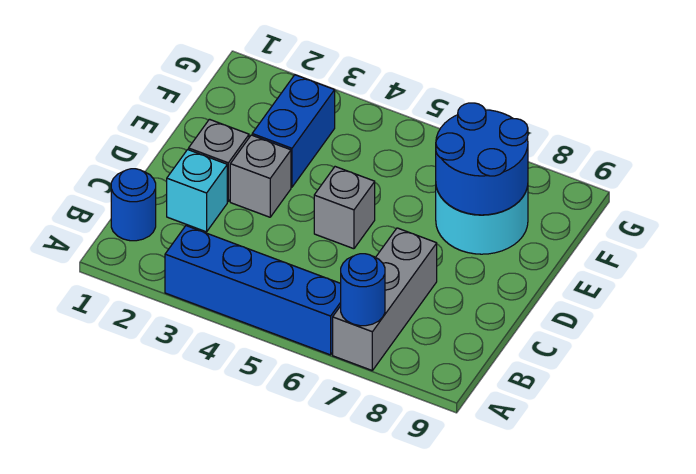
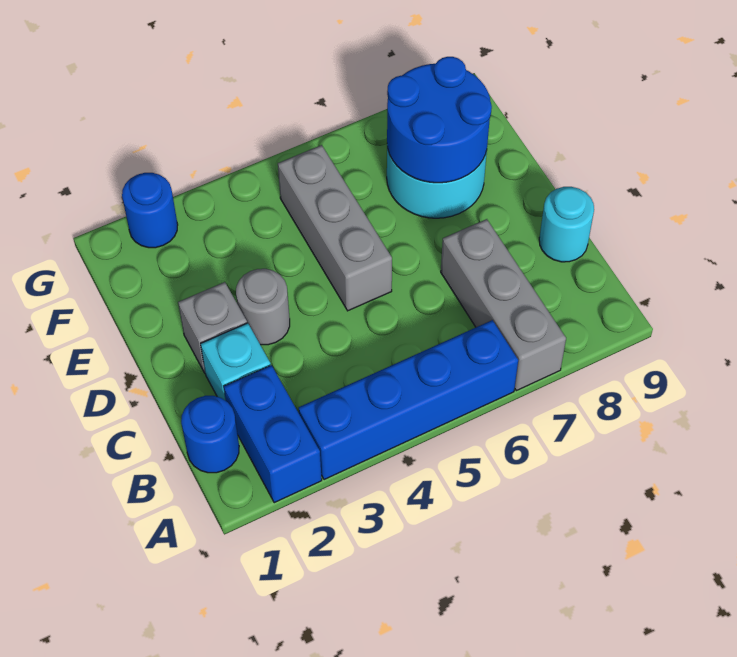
blue round brick A7 level 2 -> blue round brick G2 level 1
none -> cyan round brick C9 level 1
grey brick D3 level 1 -> grey round brick D3 level 1
grey brick D5 level 1 -> grey brick D5:F5 level 1
blue brick E3:F3 level 1 -> blue brick A2:B2 level 1

